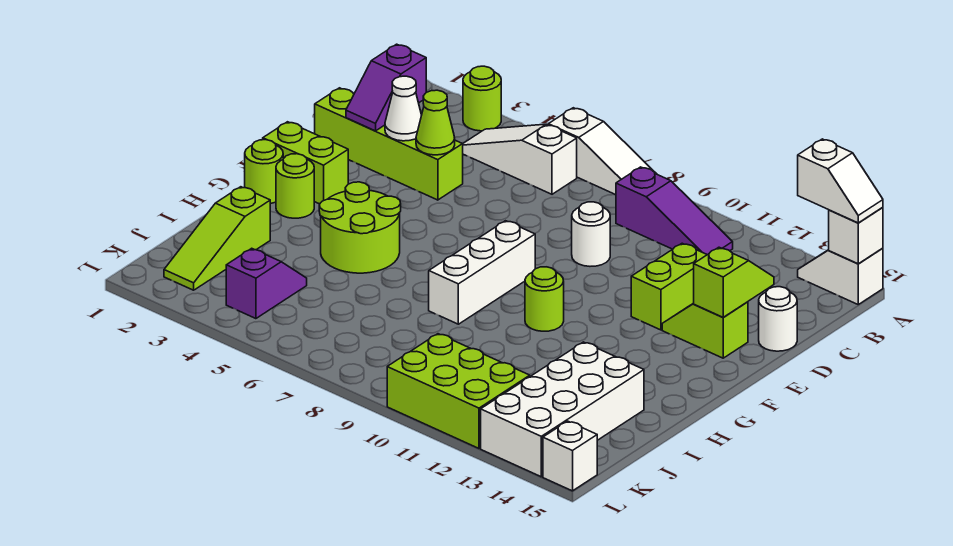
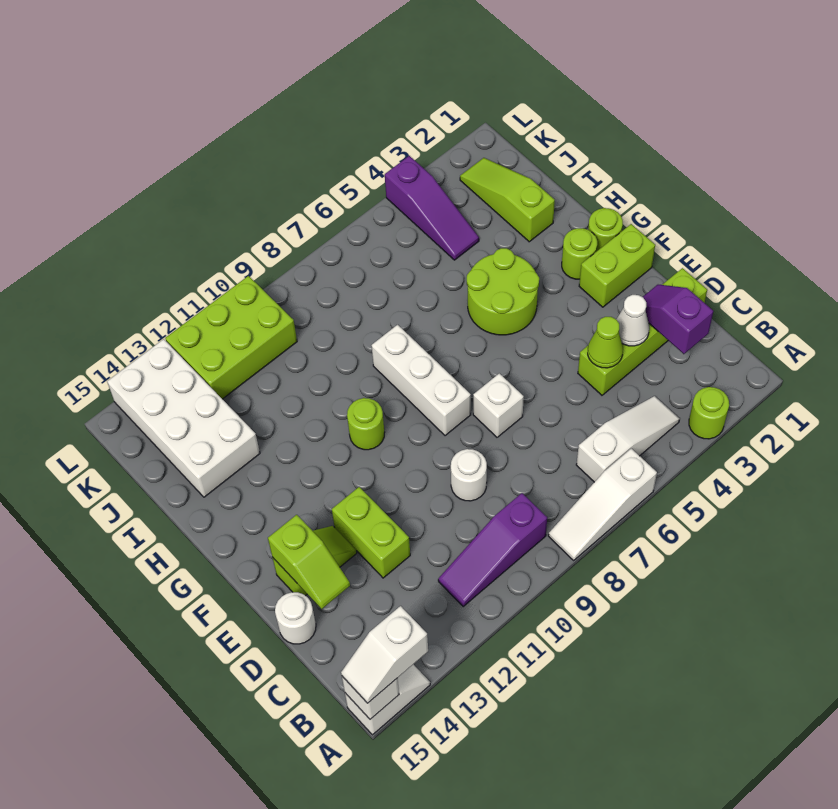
purple slope J4:K4 level 1 top K -> purple slope J4:L4 level 1 top L
white brick L15 level 1 -> white brick E7 level 1

